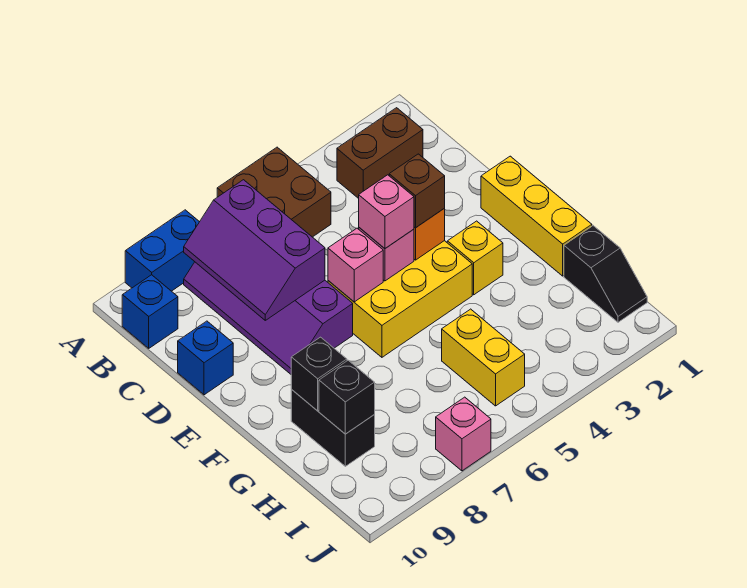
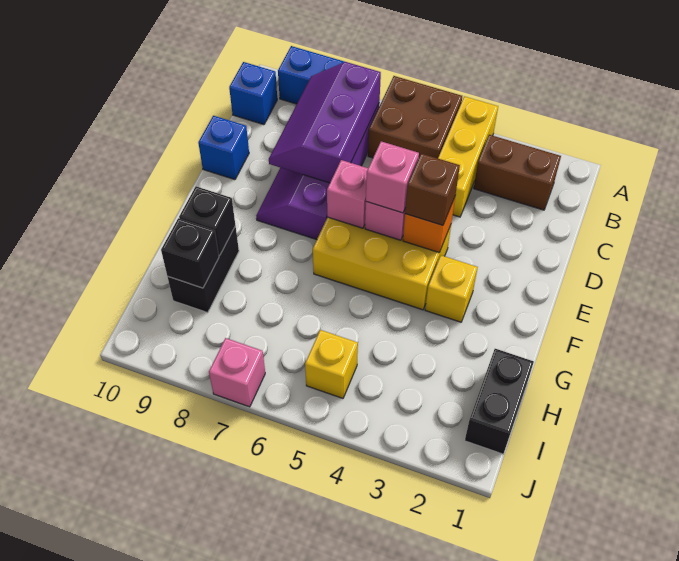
yellow brick E1:G1 level 1 -> yellow brick A4:C4 level 1
black slope H1:I1 level 1 top H -> black brick H1:I1 level 1
yellow brick H5:I5 level 1 -> yellow brick I5 level 1

